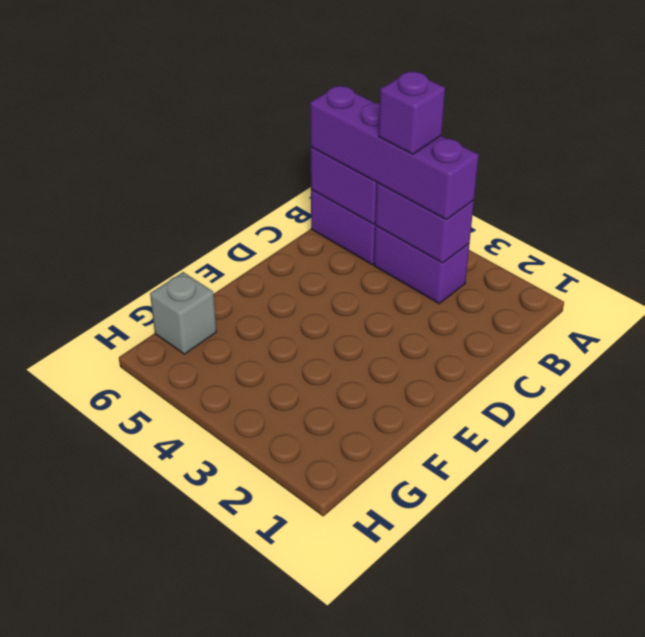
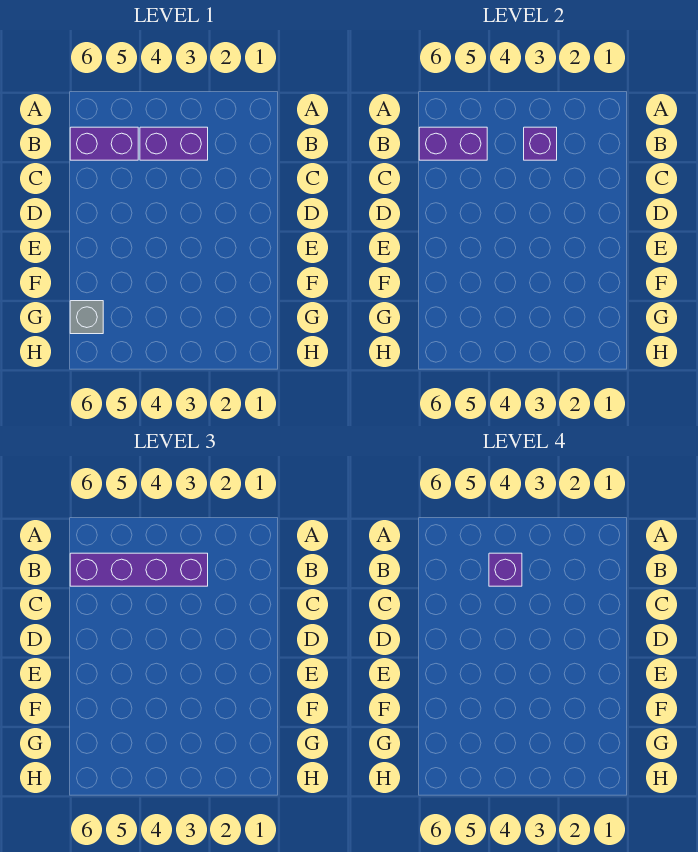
purple brick B3:B4 level 2 -> purple brick B3 level 2

